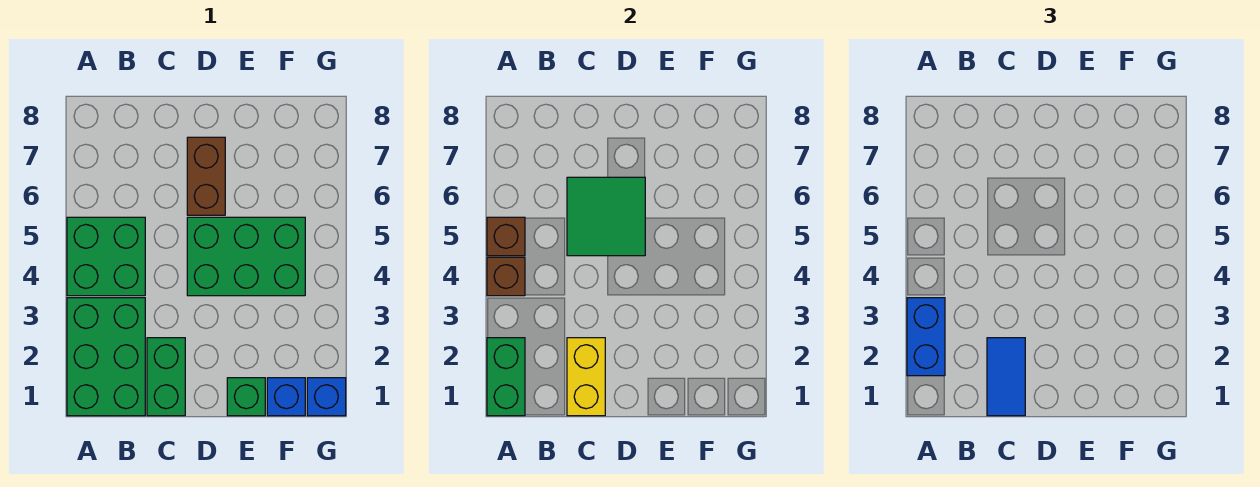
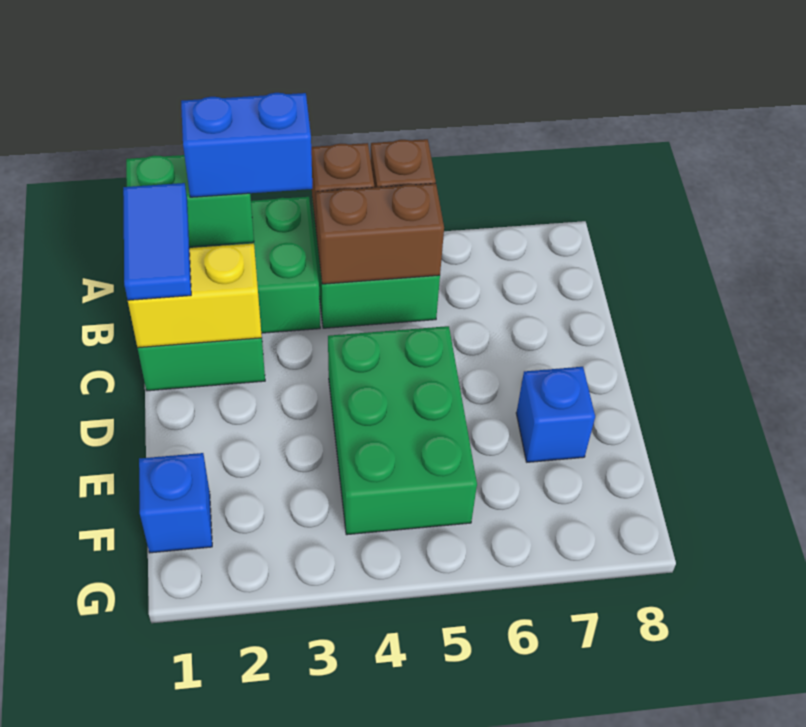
blue tile C1:C2 level 3 -> blue tile B1:C1 level 3
green tile C5:D6 level 2 -> none
brown brick D6:D7 level 1 -> brown brick B4:B5 level 2
green brick E1 level 1 -> none
blue brick G1 level 1 -> blue brick E7 level 1

